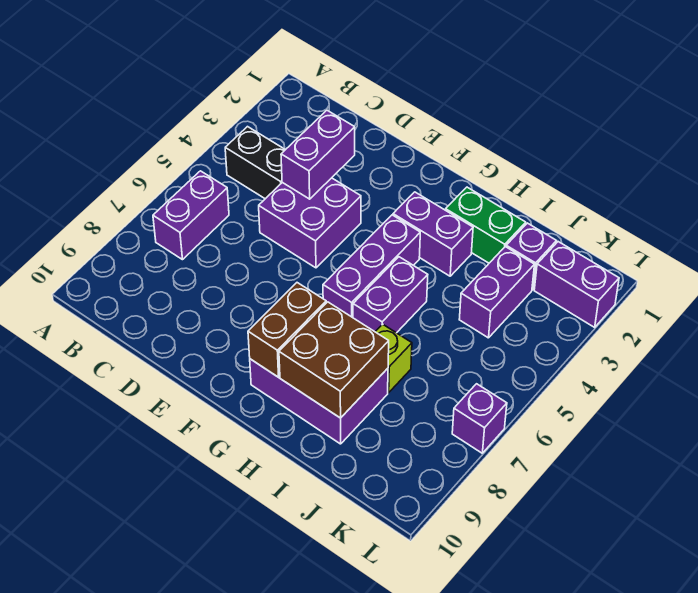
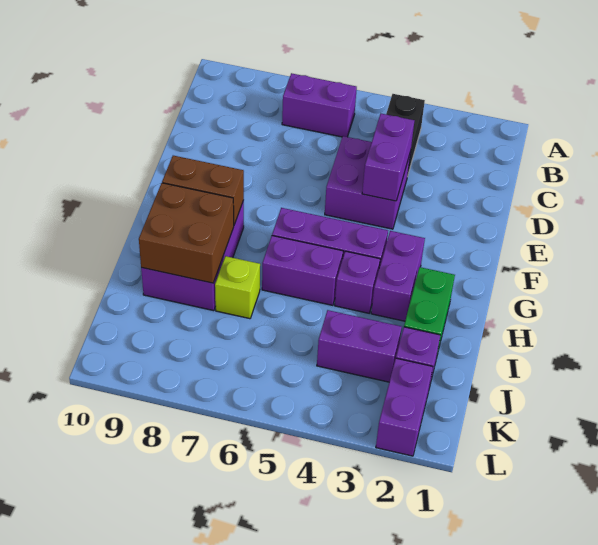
purple brick D3:D4 level 2 -> purple brick D4:E4 level 2
purple brick L7 level 1 -> purple brick H4 level 1

